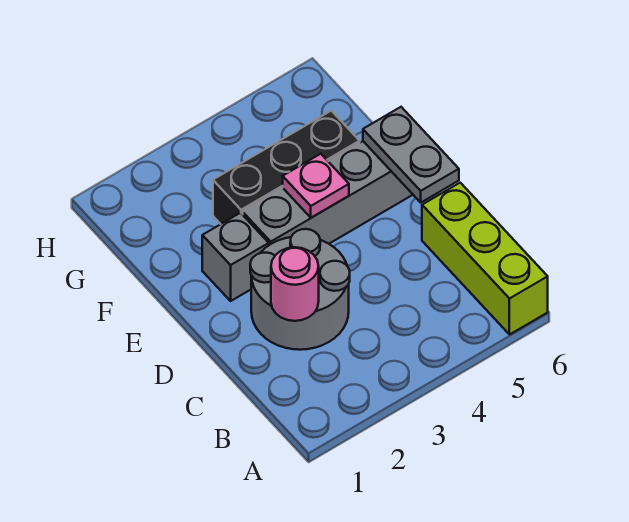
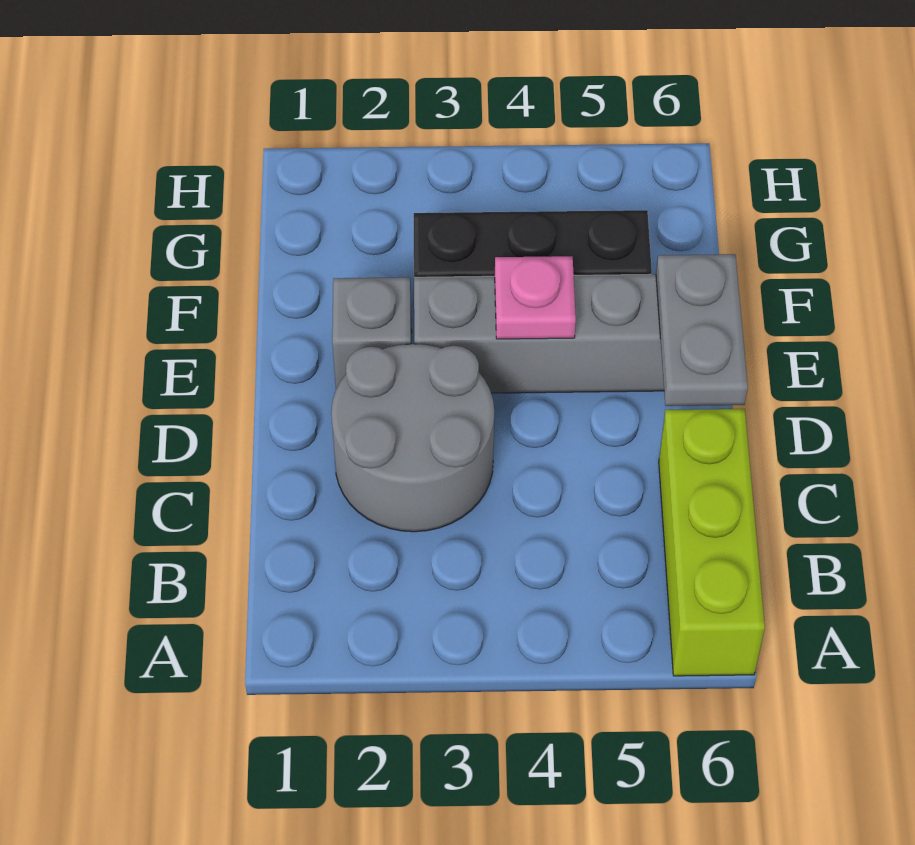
pink round brick C2 level 2 -> none

